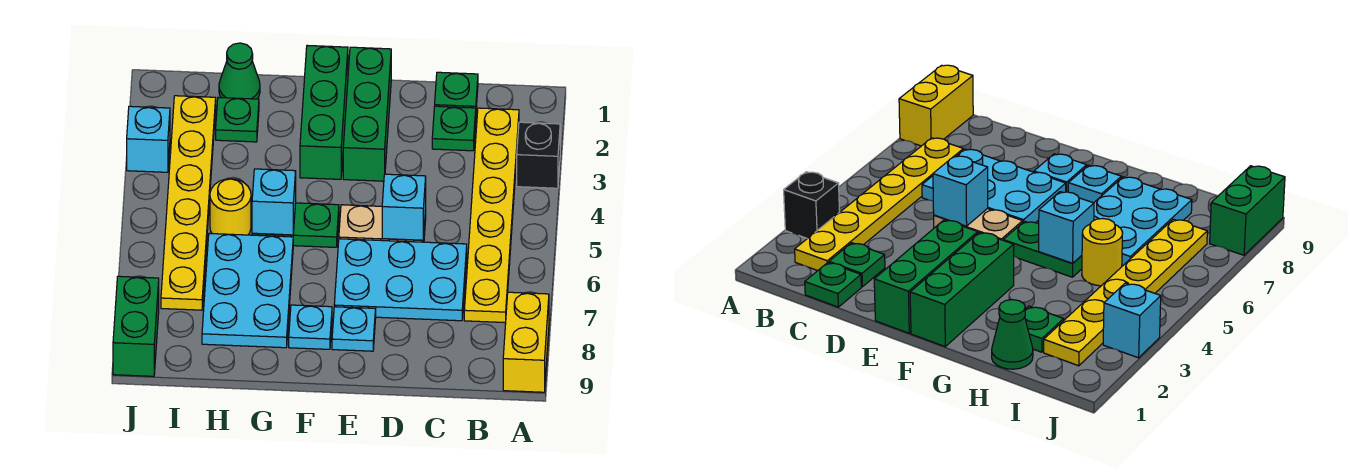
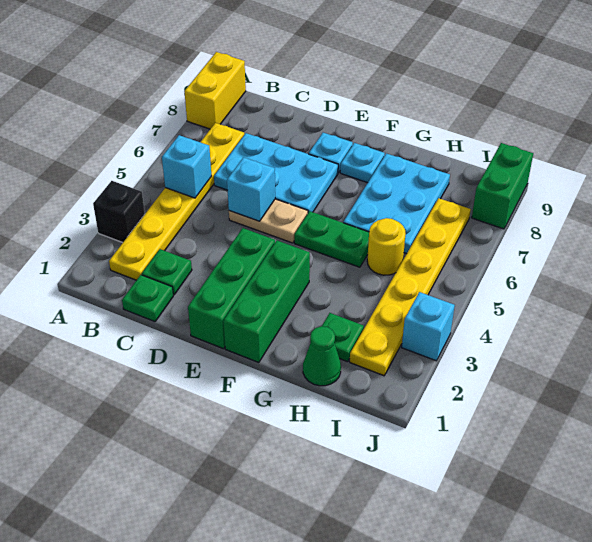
cyan brick G5 level 2 -> cyan brick B5 level 2

